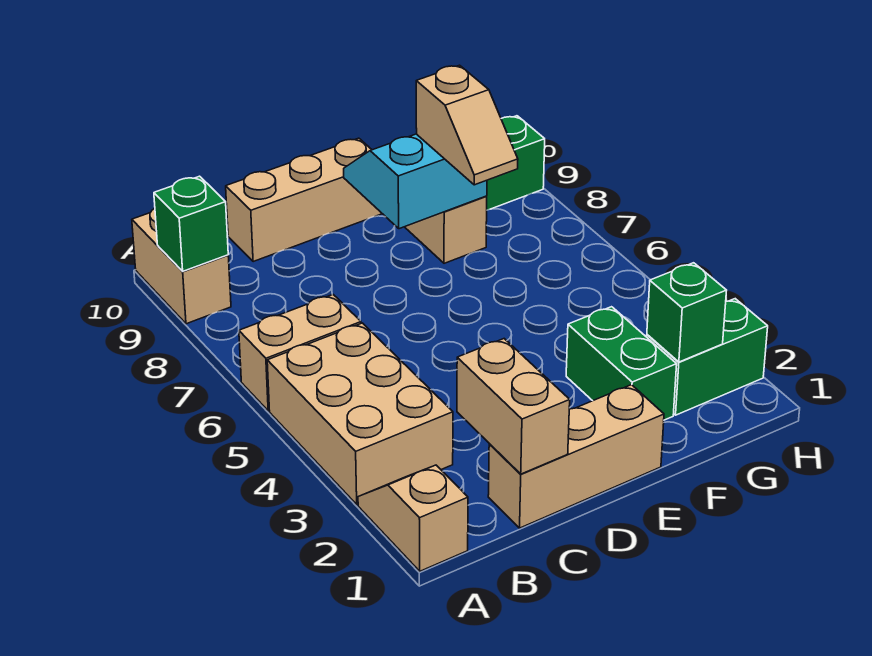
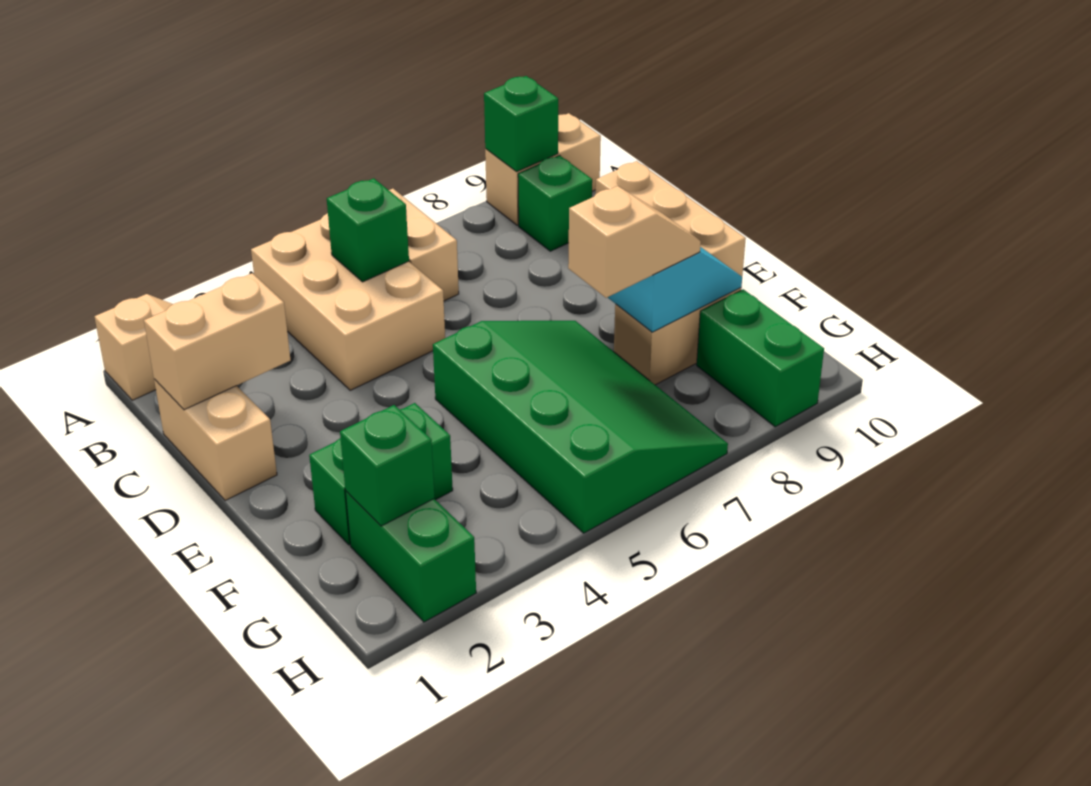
tan brick A3:B5 level 1 -> tan brick A4:C5 level 1
none -> green brick B5 level 2
none -> green brick B9 level 1
tan brick C1:E1 level 1 -> tan brick C1:D1 level 1
none -> green slope E5:H7 level 1 top 5
tan slope F7:F8 level 3 top 8 -> tan slope F7:F8 level 3 top 7

